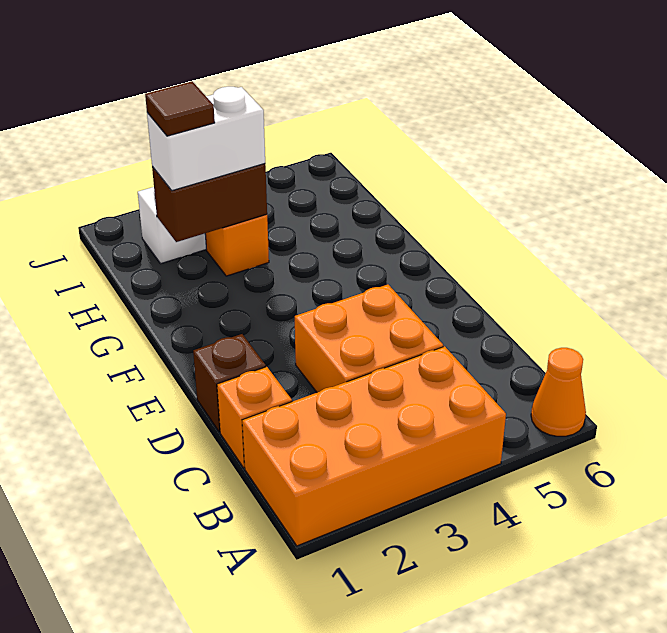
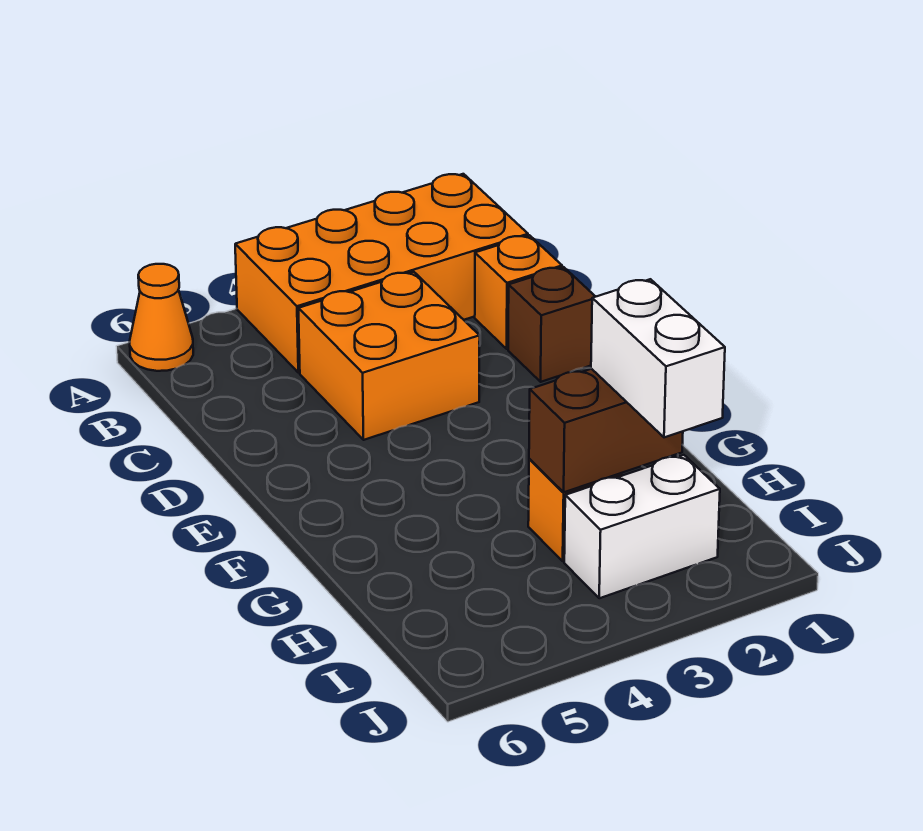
white brick H2:H3 level 3 -> white brick H2:I2 level 3
brown tile H2 level 4 -> none

